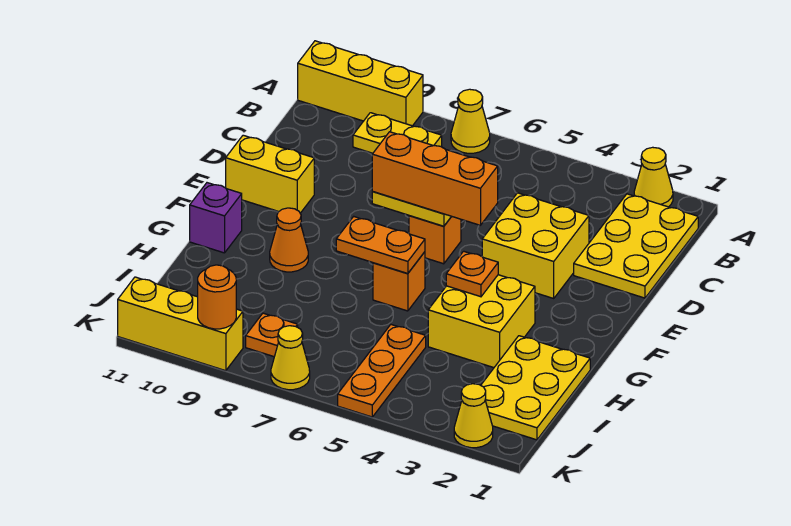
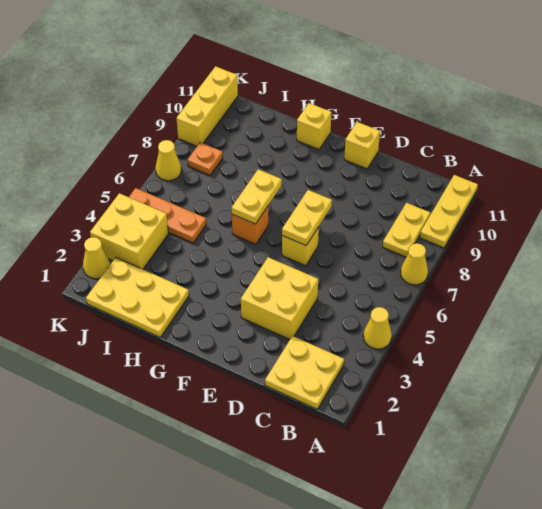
yellow cone A2 level 1 -> yellow cone A4 level 1
yellow brick A9:A11 level 1 -> yellow plate A9:A11 level 1
yellow plate B1:D2 level 1 -> yellow plate B1:C2 level 1
orange brick E5:E7 level 3 -> none
orange brick E6 level 1 -> yellow brick E6 level 1
yellow brick E10:E11 level 1 -> yellow brick E11 level 1
yellow brick G3:H4 level 1 -> yellow brick J3:K4 level 1
orange plate G4 level 2 -> none
orange plate G6:G7 level 2 -> yellow plate G6:G7 level 2
orange cone G9 level 1 -> none
purple brick G11 level 1 -> yellow brick G11 level 1
orange round brick K9 level 2 -> none

